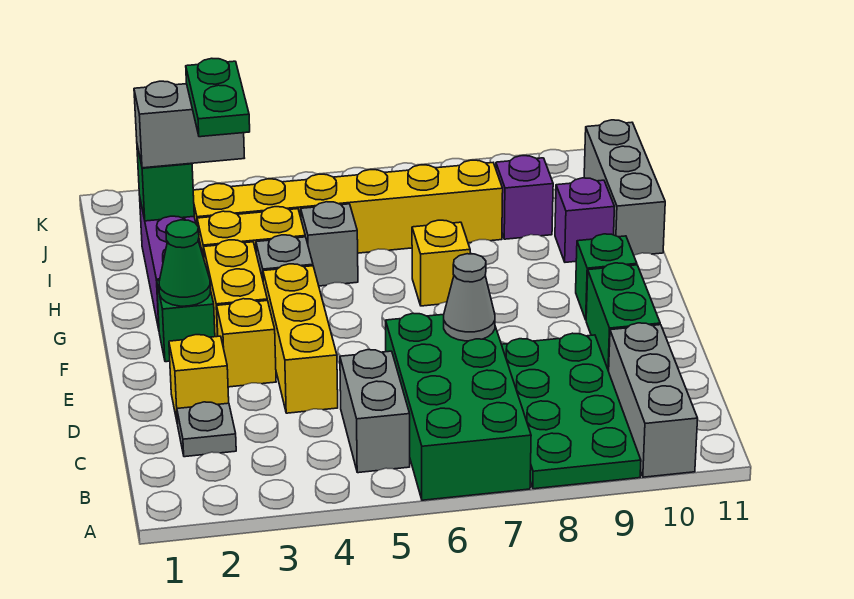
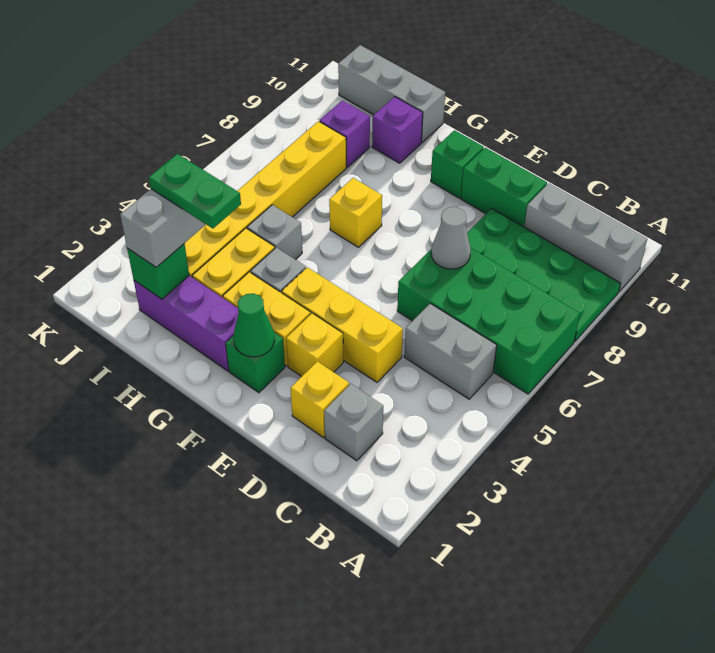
grey plate C2 level 1 -> grey brick C2 level 1

